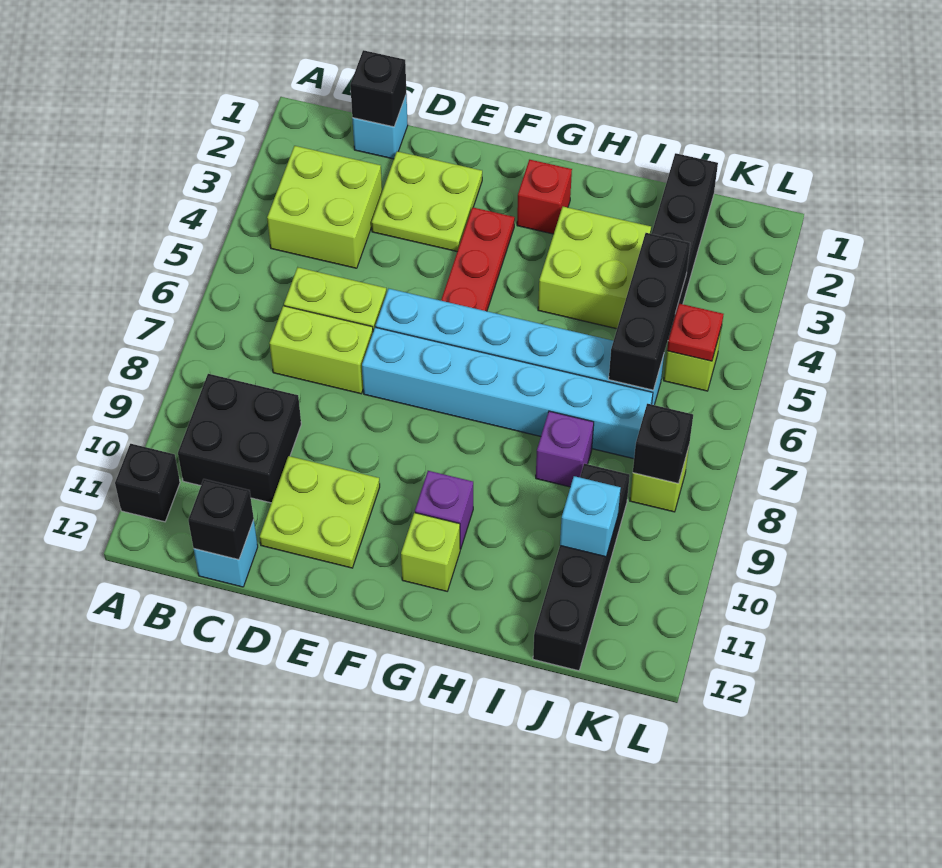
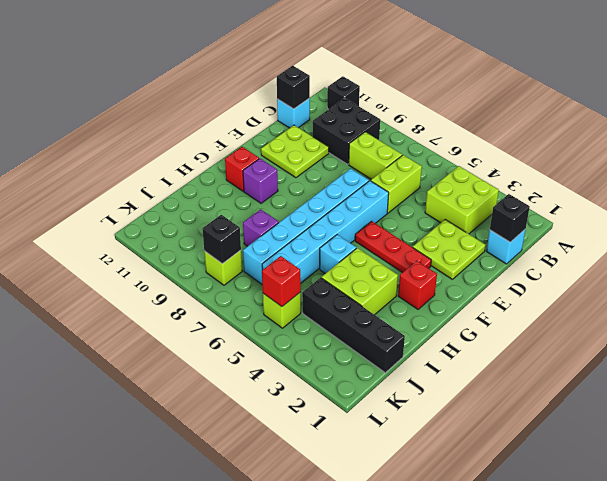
lime brick C7:D7 level 1 -> lime brick C7:C8 level 1
lime brick G11 level 1 -> red brick G11 level 1
black brick J4:J6 level 2 -> none
black brick J9:J12 level 1 -> none
cyan brick J10 level 2 -> cyan brick H5 level 1
red plate K5 level 2 -> red brick K5 level 2

